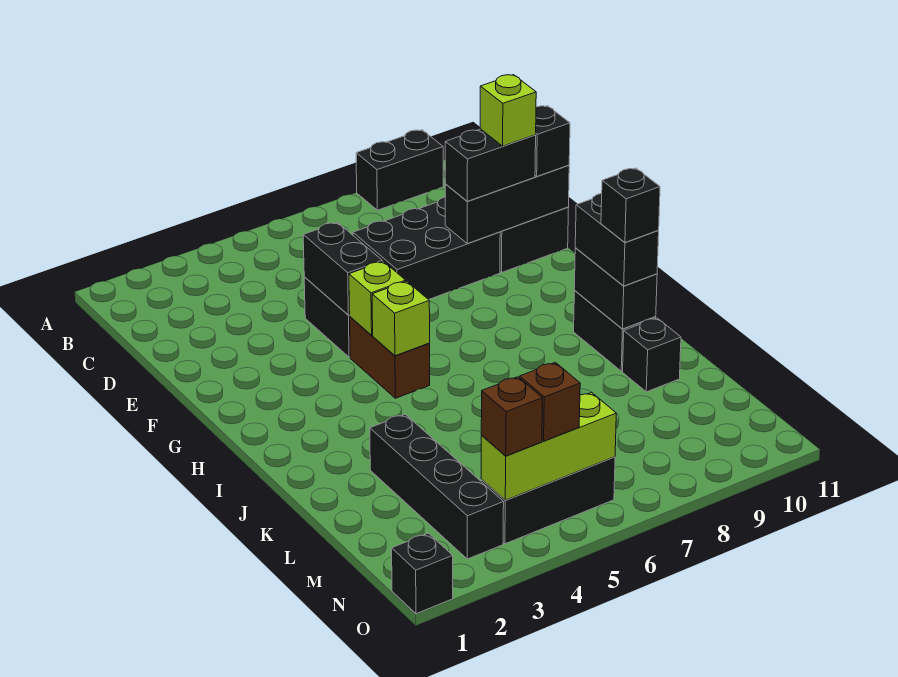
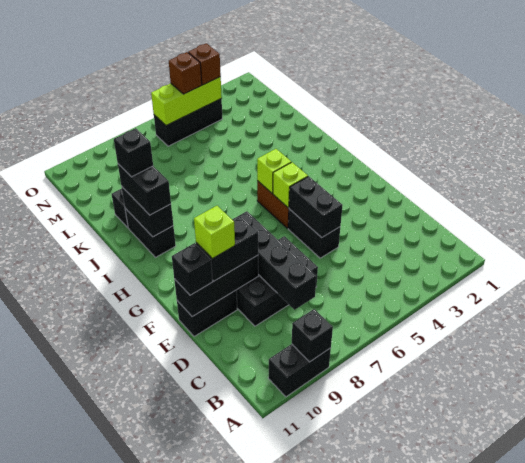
black brick K3:N3 level 1 -> black brick C8:F8 level 2
black brick O1 level 1 -> black brick A9 level 2

